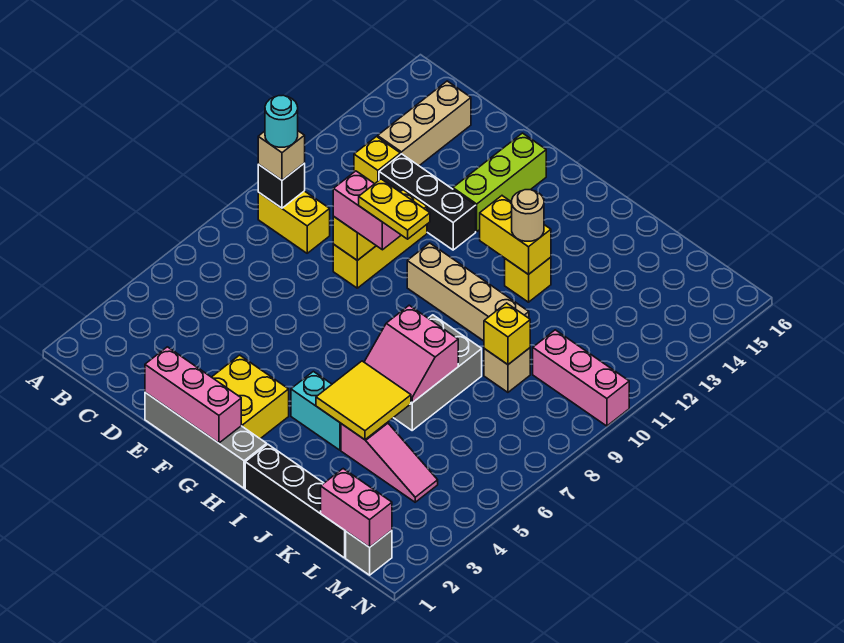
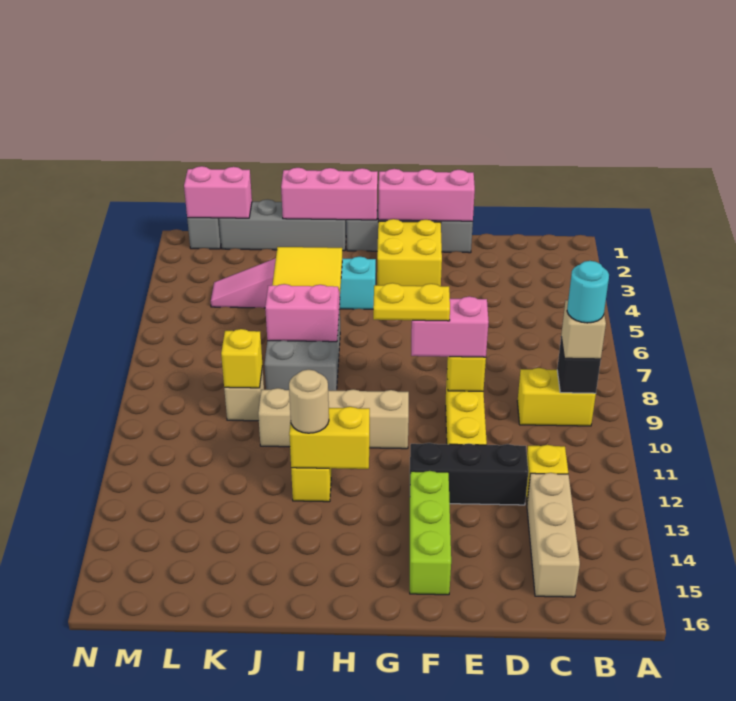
black brick I1:L1 level 1 -> grey brick I1:L1 level 1
pink brick L10:N10 level 1 -> pink brick H1:J1 level 2

